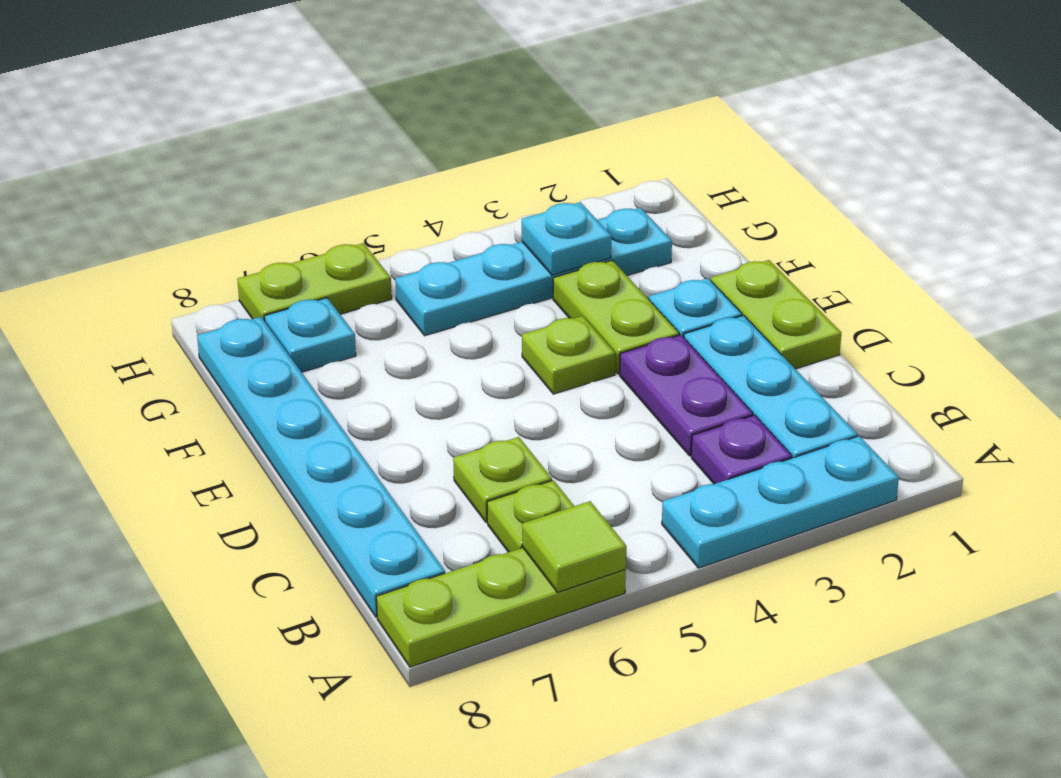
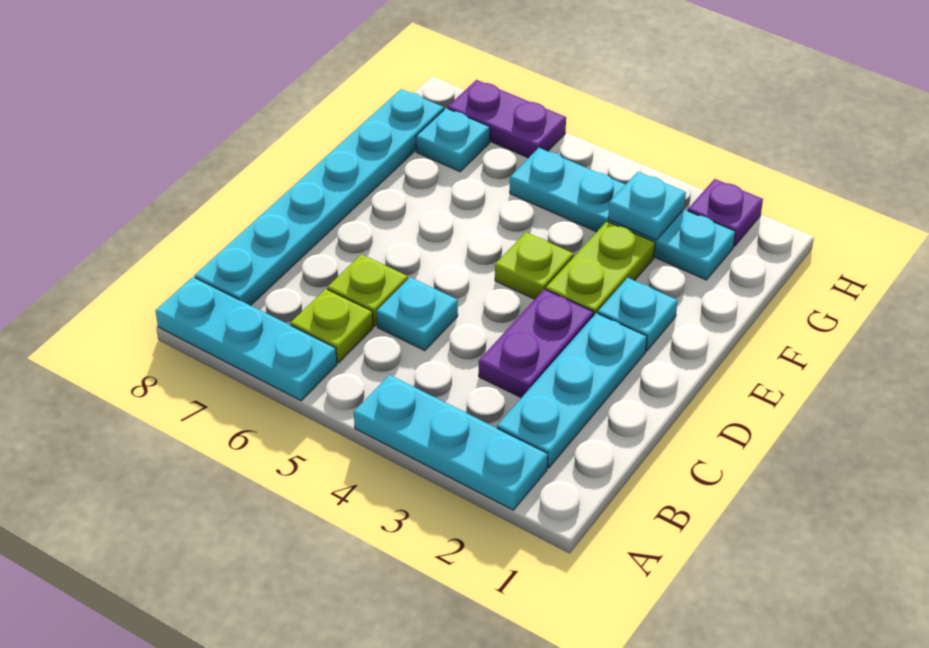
lime plate A6:A8 level 1 -> cyan plate A6:A8 level 1
lime tile A6 level 2 -> none
purple plate B3 level 1 -> purple plate H2 level 1
none -> cyan plate C5 level 1
lime plate D1:E1 level 1 -> none
lime plate H6:H7 level 1 -> purple plate H6:H7 level 1

